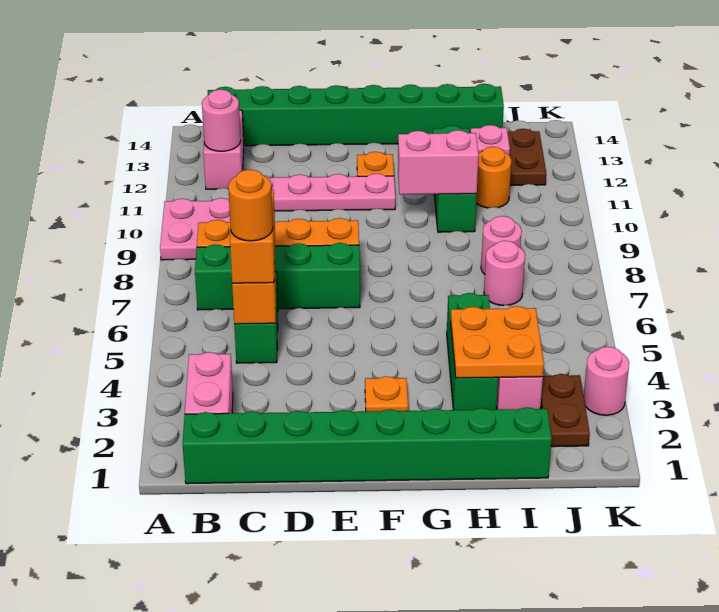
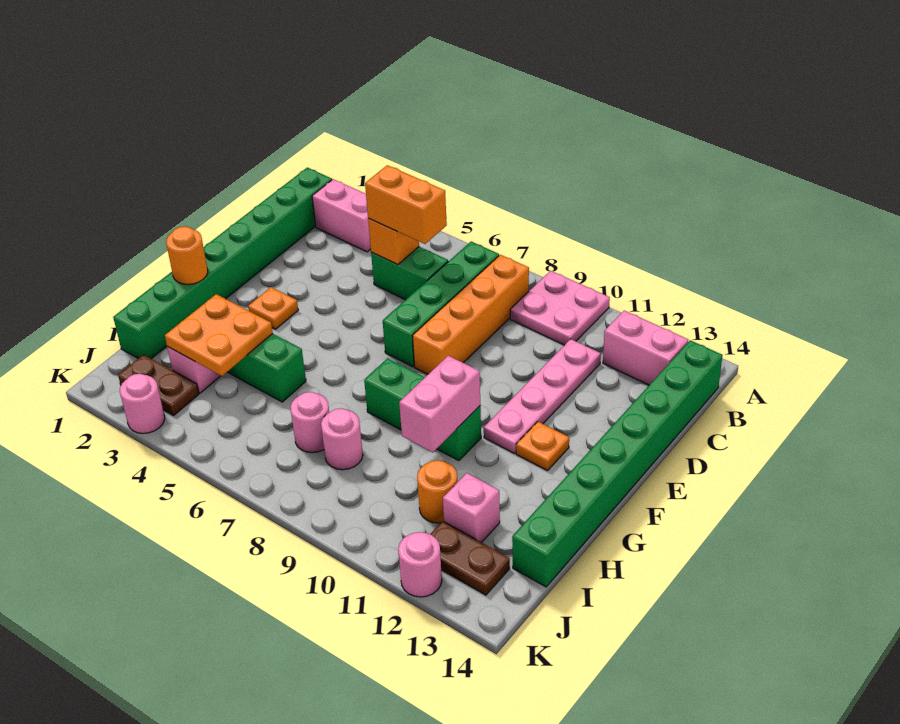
pink round brick B12 level 2 -> pink round brick K12 level 1
orange round brick C5 level 4 -> orange round brick G1 level 2
green brick H10:H12 level 1 -> green brick G8:G10 level 1

